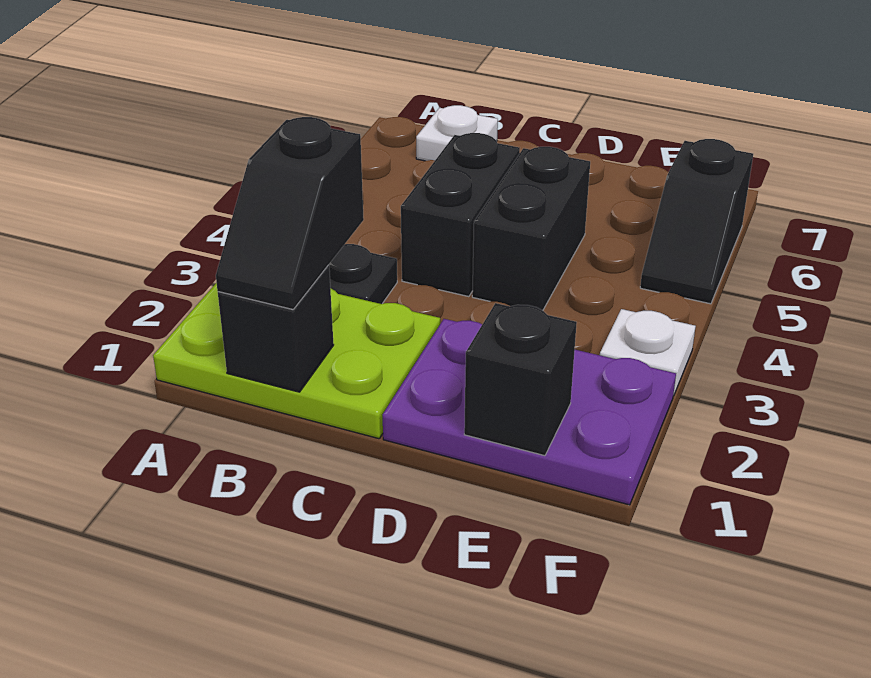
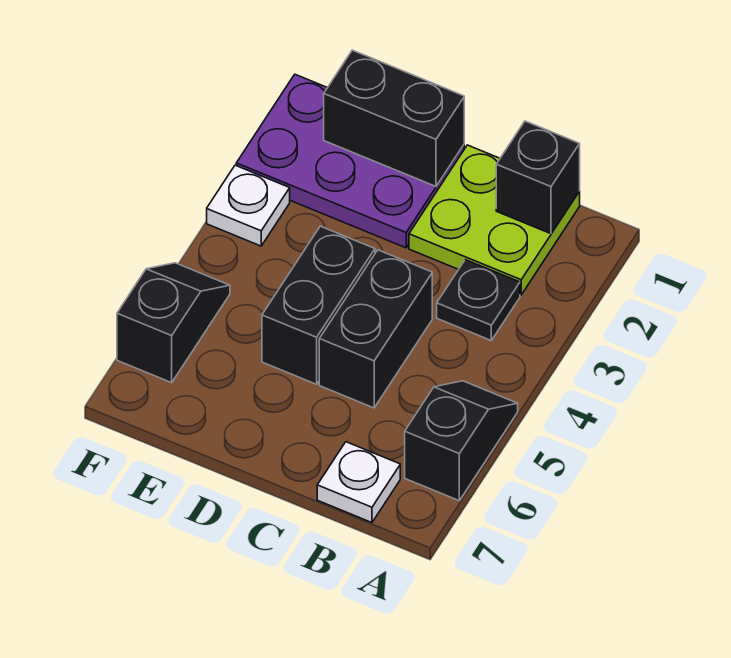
lime plate A1:C2 level 1 -> lime plate B1:C2 level 1
black slope B1:B2 level 3 top 2 -> black slope A5:A6 level 1 top 6
black brick E1 level 2 -> black brick D1:E1 level 2

